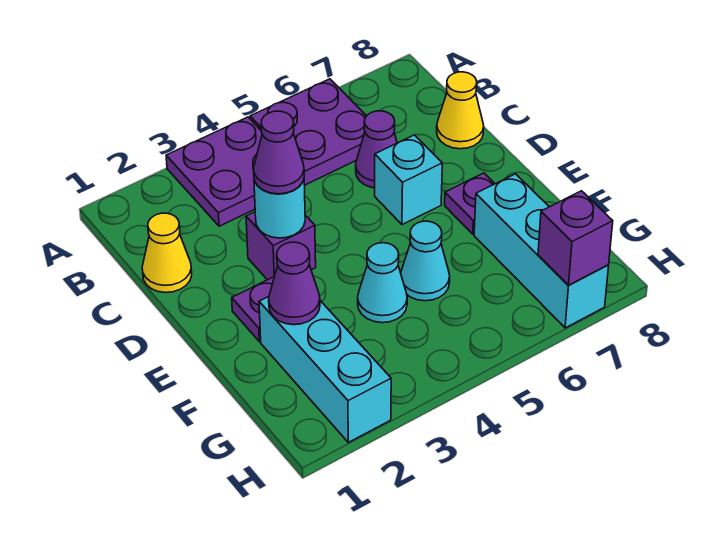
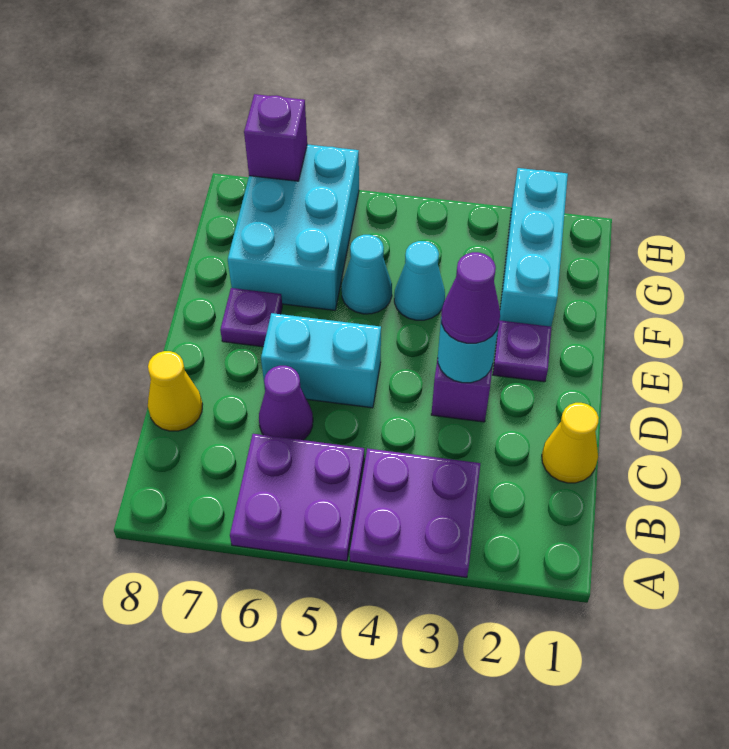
cyan brick D6 level 1 -> cyan brick D5:D6 level 1
purple cone F2 level 2 -> none
cyan brick F7:H7 level 1 -> cyan brick F6:H7 level 1

